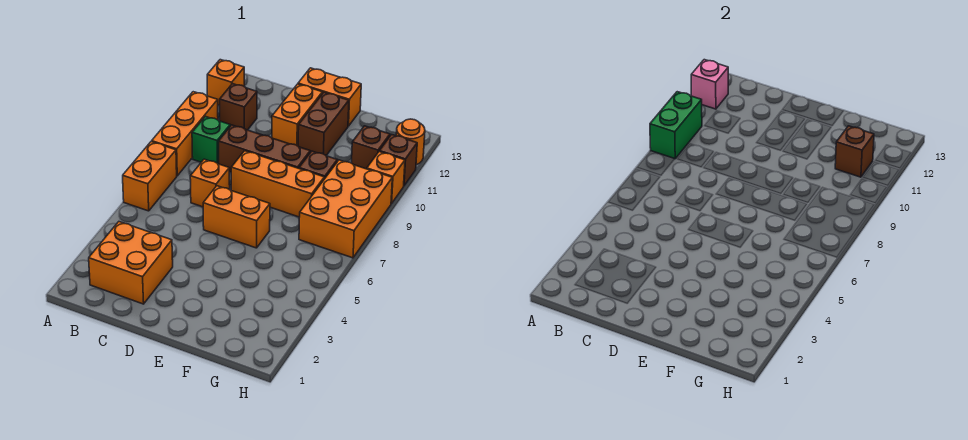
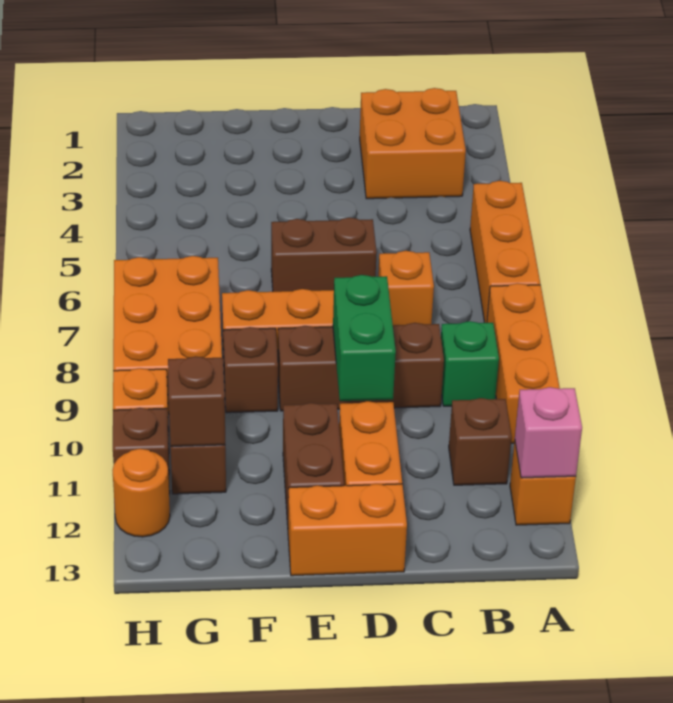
orange brick A6:A7 level 1 -> orange brick A5:A7 level 1
green brick A9:A10 level 2 -> green brick D9:D10 level 2
orange brick D6:E6 level 1 -> brown brick D6:E6 level 1

